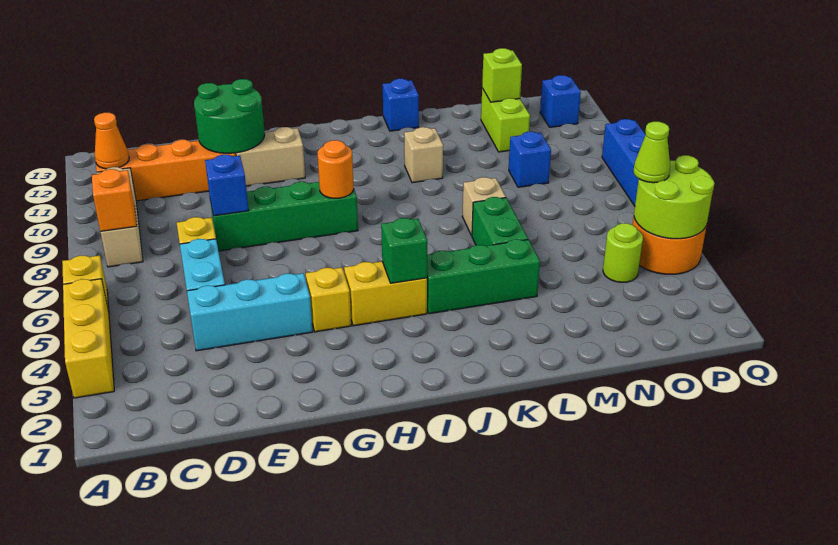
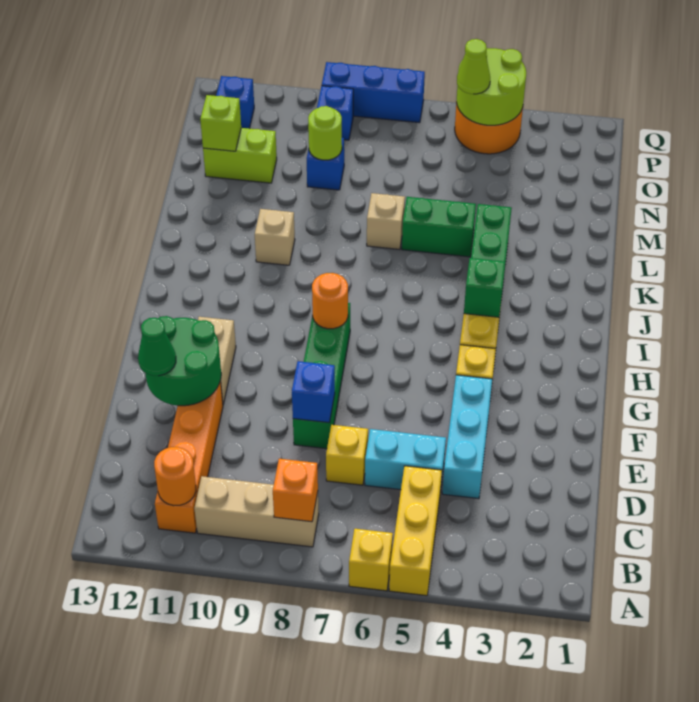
yellow brick A3:A5 level 1 -> yellow brick A5:C5 level 1
orange cone B11 level 2 -> orange round brick B11 level 2
none -> green cone E12 level 3
blue brick K13 level 1 -> blue brick P9 level 1
lime round brick O4 level 1 -> lime round brick N9 level 2

